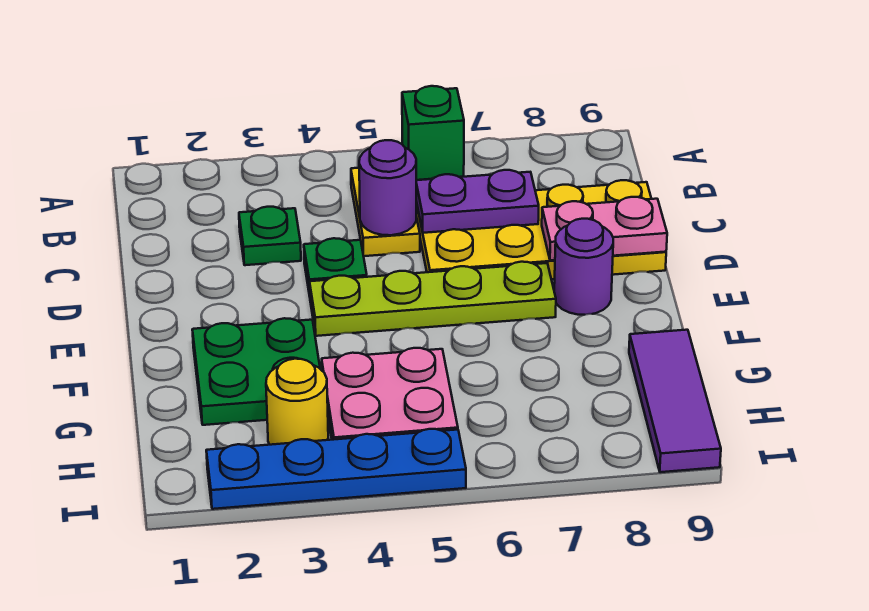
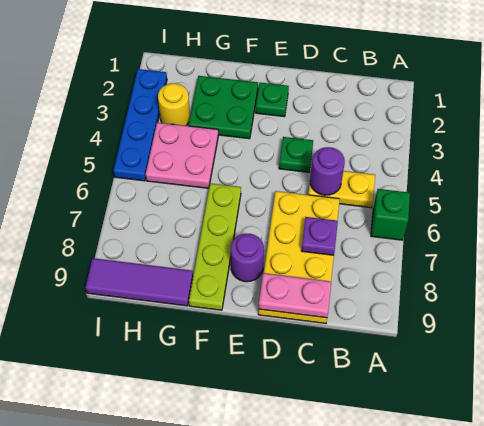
green plate C3 level 1 -> green plate E2 level 1
purple plate C6:C7 level 2 -> purple plate C7 level 2
pink plate D8:D9 level 2 -> pink plate C9:D9 level 2
lime plate E4:E7 level 1 -> lime plate F6:F9 level 1

